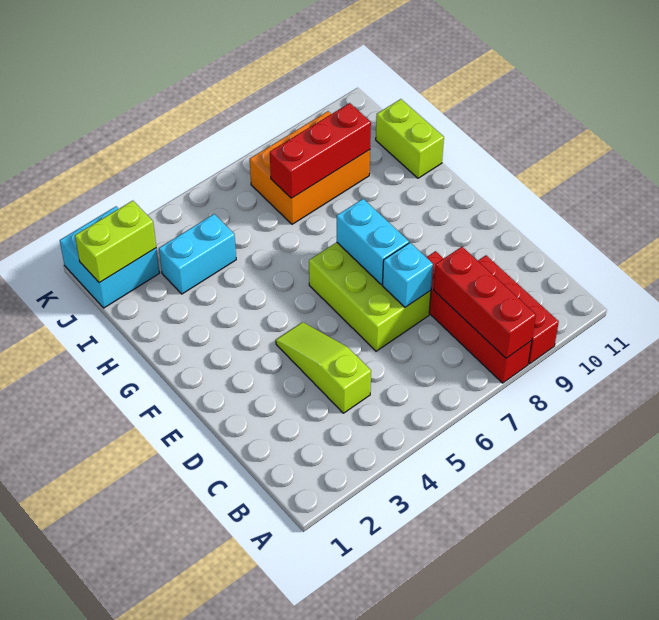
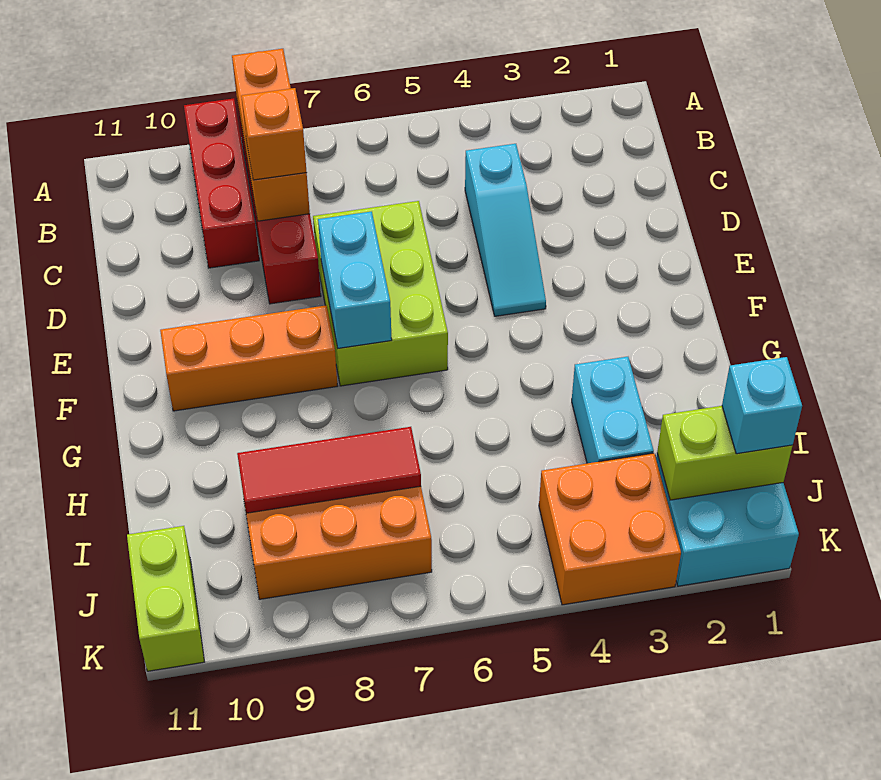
red brick A8:C8 level 2 -> orange brick A8:C8 level 2
lime slope C4:E4 level 1 top C -> cyan slope C4:E4 level 1 top C
none -> orange brick C8 level 3
cyan brick D7 level 2 -> cyan brick J1 level 3
none -> orange brick F8:F10 level 1
lime brick H11:I11 level 1 -> lime brick J11:K11 level 1
cyan brick I3:I4 level 1 -> cyan brick H3:I3 level 1
red brick I7:I9 level 2 -> red tile I7:I9 level 2
none -> orange brick J3:K4 level 1

